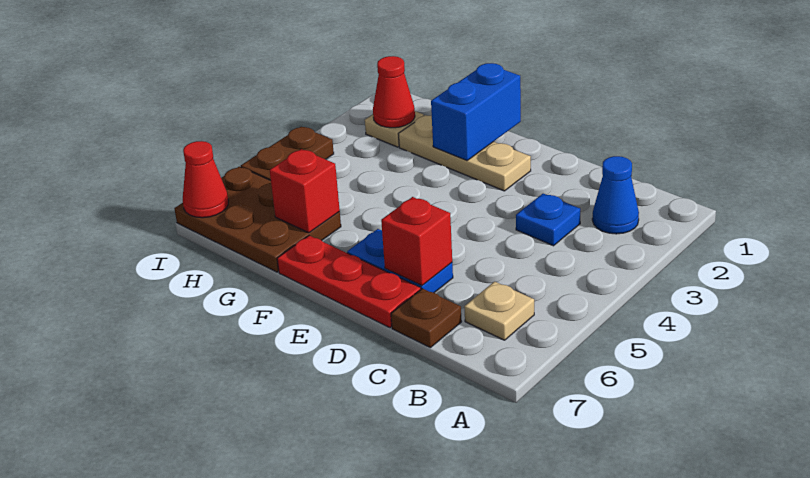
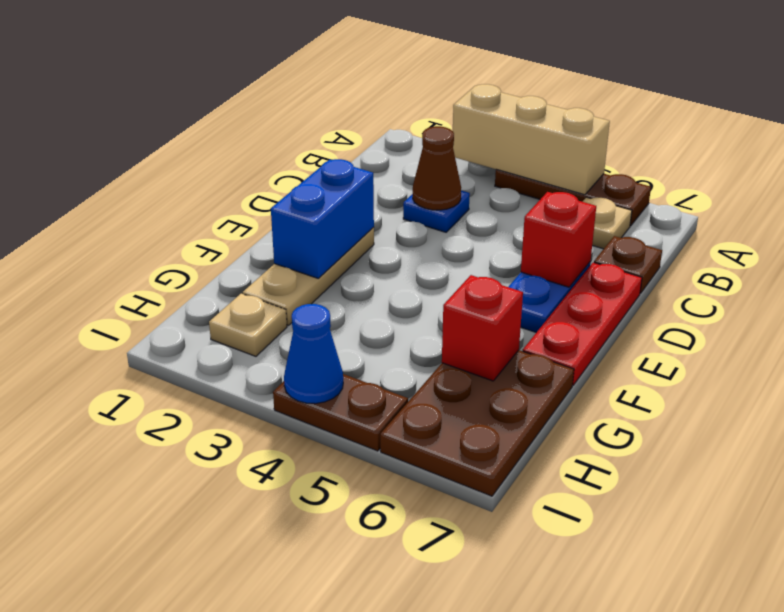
none -> tan brick A3:A5 level 2
none -> brown plate A4:A6 level 1
blue cone B2 level 1 -> blue cone I4 level 2
none -> brown cone C3 level 2
blue brick F1:F2 level 2 -> blue brick E2:F2 level 2
red cone H2 level 2 -> none
red cone I7 level 2 -> none

